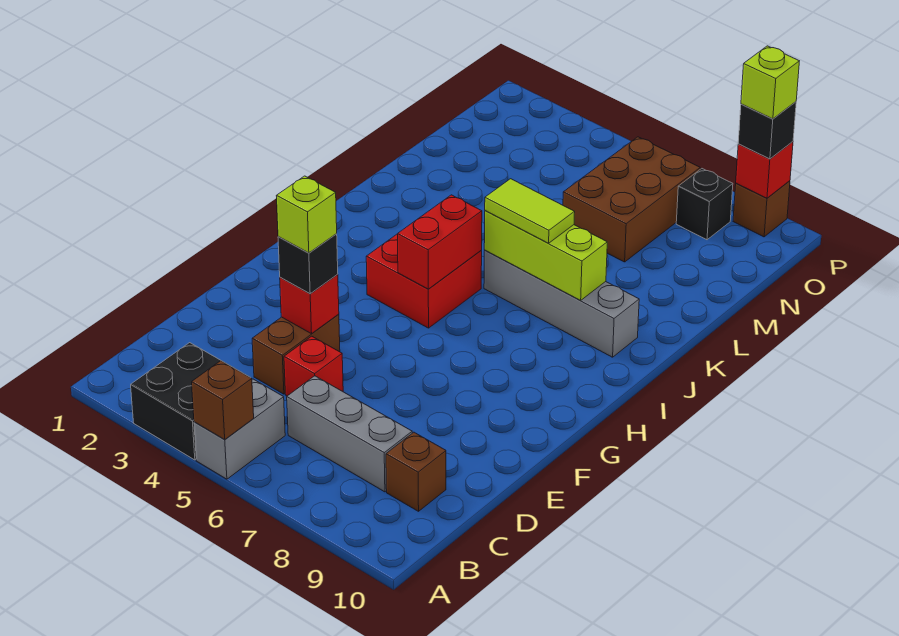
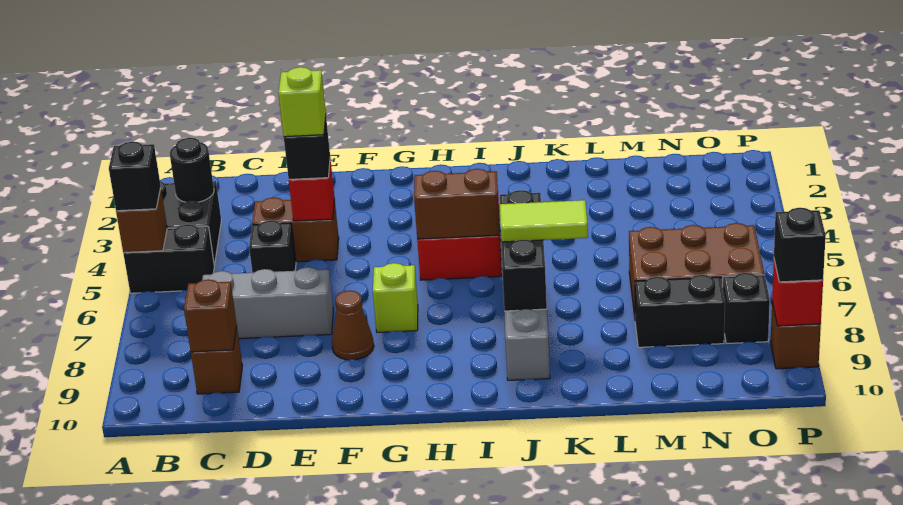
grey brick A5:B5 level 1 -> black brick A5:B5 level 1
none -> black brick A5 level 3
none -> black round brick B3 level 2
grey brick C6:C8 level 1 -> grey brick C7:E7 level 1
none -> brown brick C9 level 2
red brick D5 level 1 -> black brick D5 level 1
none -> brown cone F8 level 1
red brick H5:I5 level 2 -> brown brick H5:I5 level 2
lime brick J6:J8 level 2 -> black brick J6:J8 level 2
lime tile J6:J7 level 3 -> lime tile J7:K7 level 3
none -> black brick M8:N8 level 1
lime brick P9 level 4 -> lime brick G7 level 1

